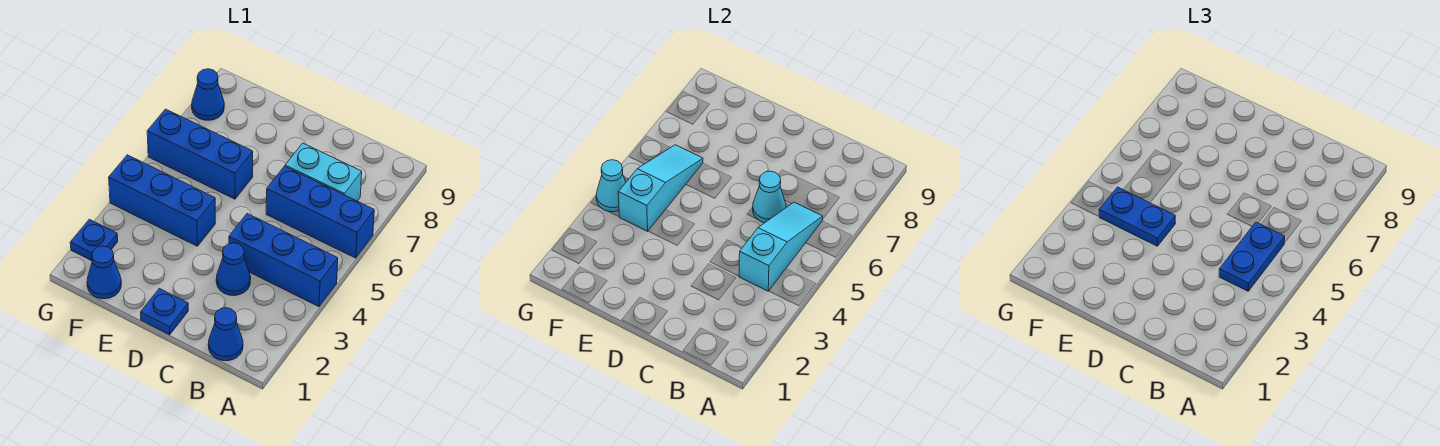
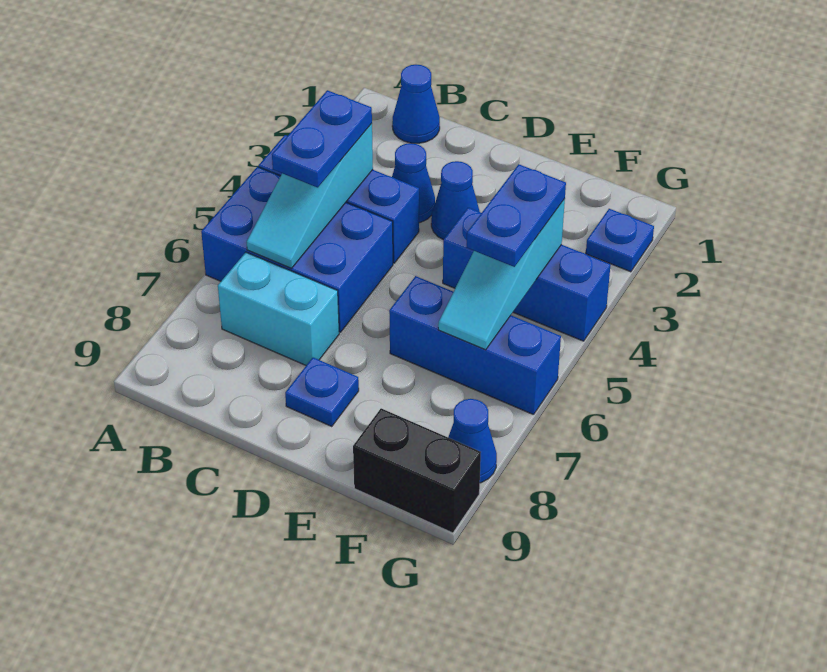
blue brick A6:C6 level 1 -> blue brick A5:C6 level 1
cyan cone C6 level 2 -> none
blue plate D1 level 1 -> blue plate D8 level 1
blue plate E4:F4 level 3 -> blue plate F4:F5 level 3
blue cone F1 level 1 -> blue cone D3 level 1
none -> black brick F9:G9 level 1
cyan cone G4 level 2 -> none

